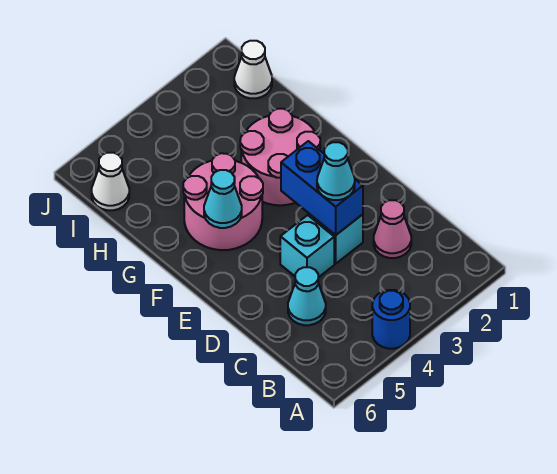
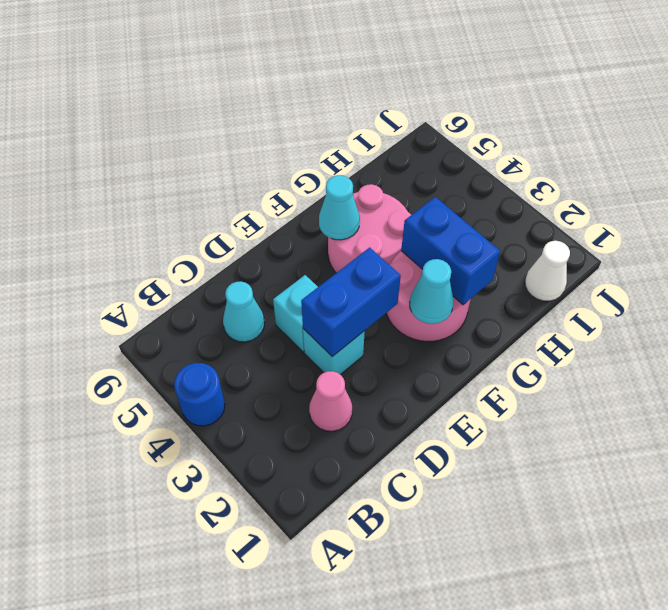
cyan cone D3 level 3 -> cyan cone F2 level 2
none -> blue brick G2:G3 level 2
white cone I6 level 1 -> none

